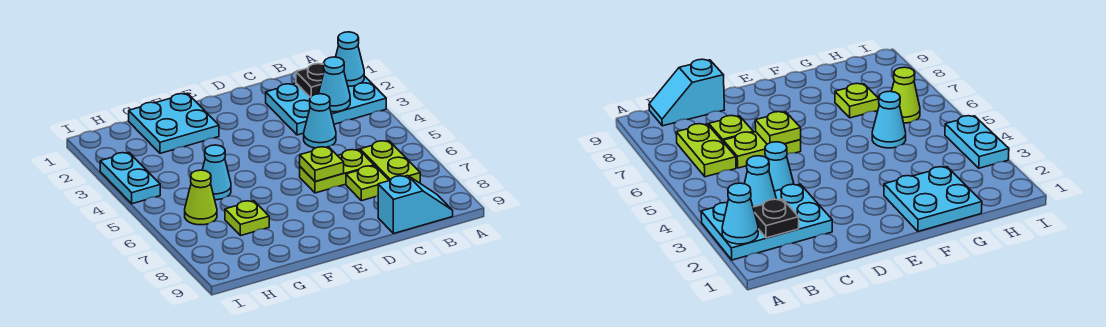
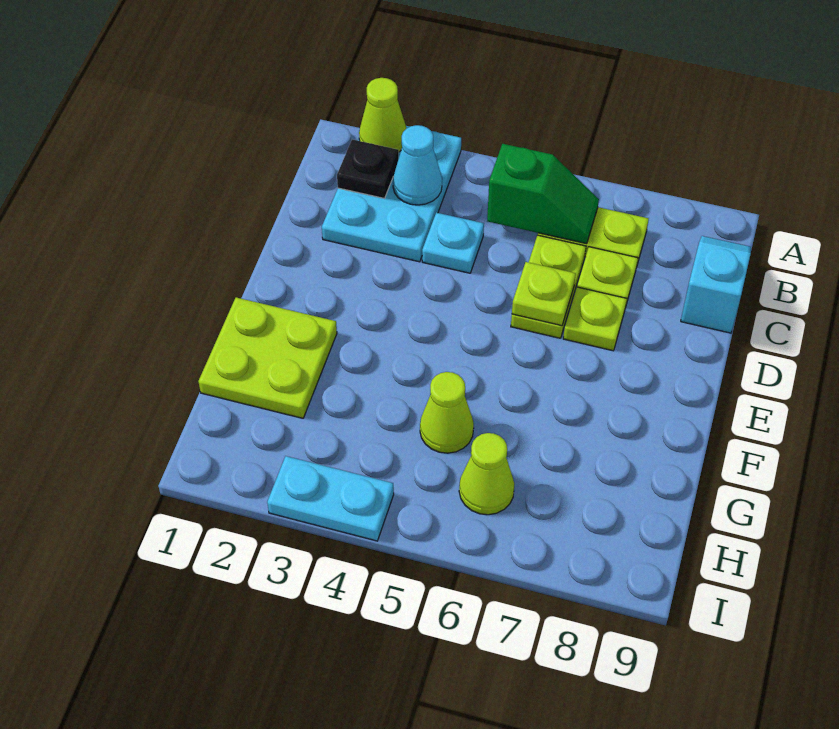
cyan cone A2 level 2 -> lime cone A2 level 2
none -> green slope B5:B6 level 2 top 5
cyan cone C4 level 1 -> cyan plate C4 level 1
cyan plate F1:G2 level 1 -> lime plate F1:G2 level 1
cyan cone G5 level 1 -> lime cone G5 level 1
lime plate G7 level 1 -> lime plate D7 level 1

